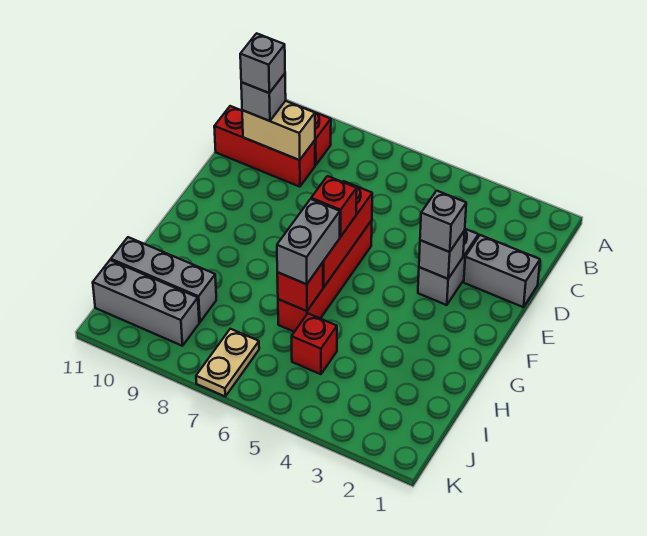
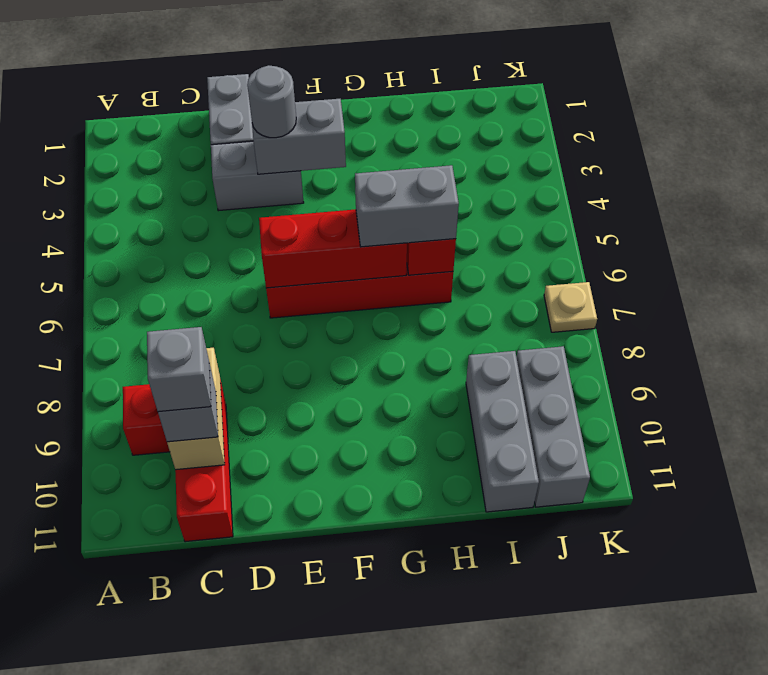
grey brick E3 level 2 -> grey brick E3:F3 level 2
grey brick E3 level 3 -> grey round brick E3 level 3
red brick F6 level 3 -> none
red brick I5 level 1 -> none
tan plate J7:K7 level 1 -> tan plate K7 level 1

